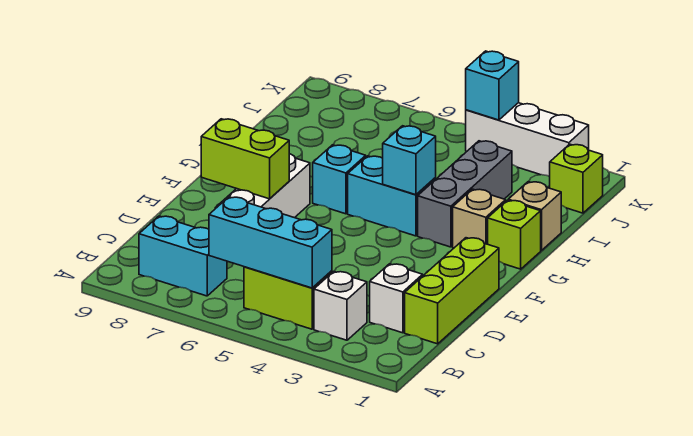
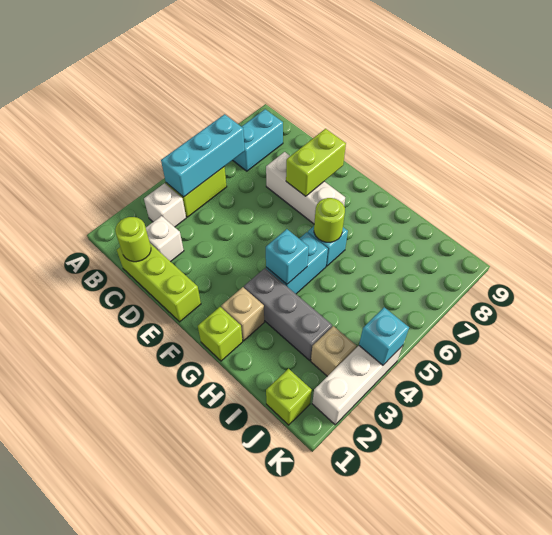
none -> lime round brick C1 level 2
none -> lime round brick G6 level 2
tan brick H1 level 1 -> tan brick J3 level 1

